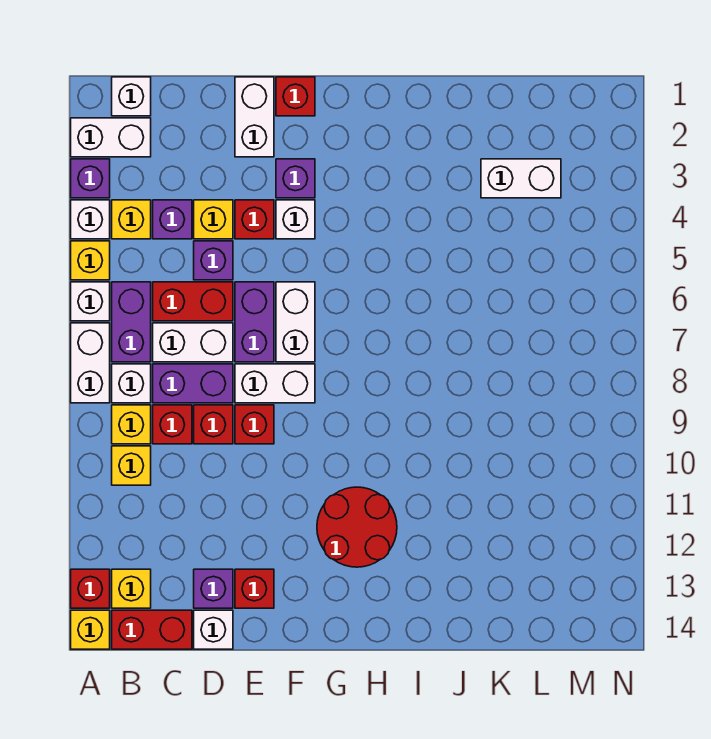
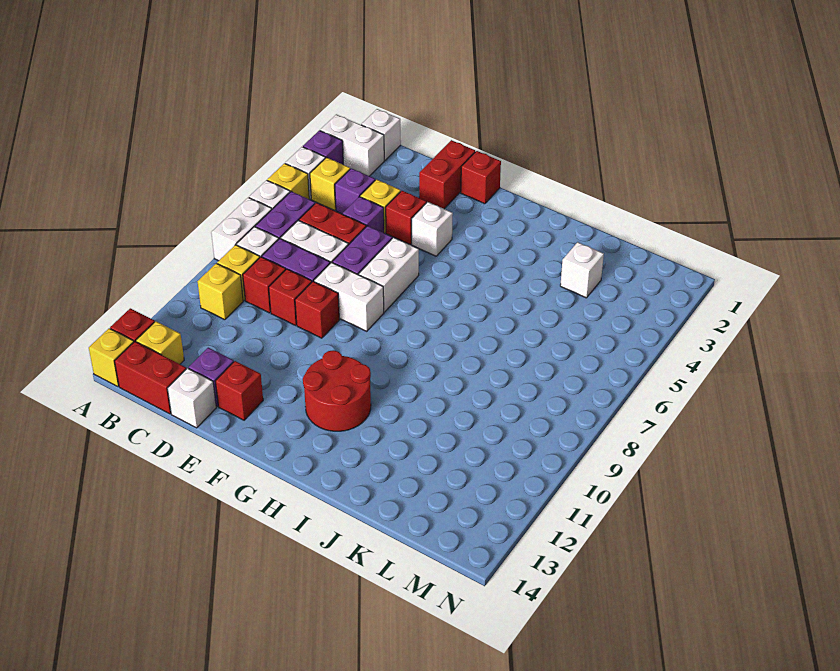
white brick E1:E2 level 1 -> red brick E1:E2 level 1
purple brick F3 level 1 -> none
white brick K3:L3 level 1 -> white brick K3 level 1

